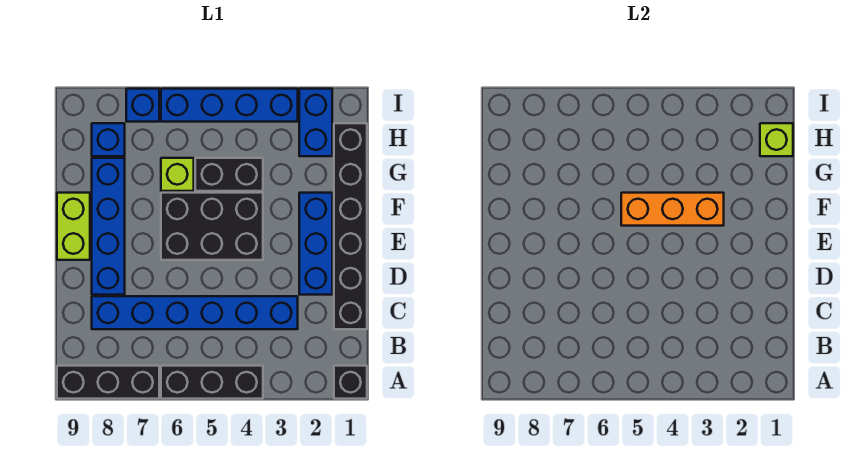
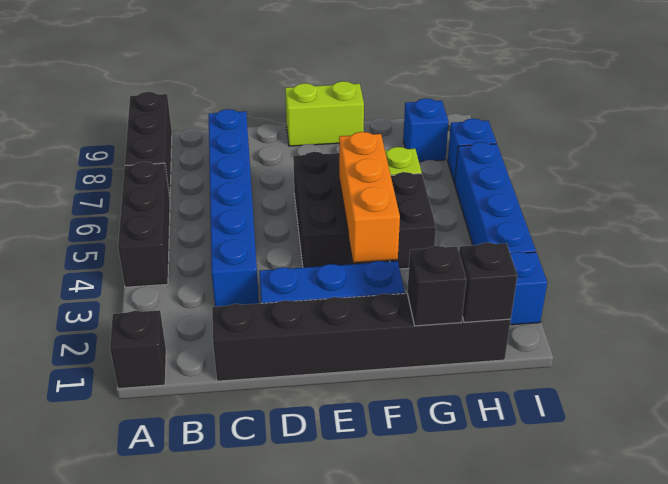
blue brick D8:G8 level 1 -> none
none -> black brick G1 level 2
lime brick H1 level 2 -> black brick H1 level 2

